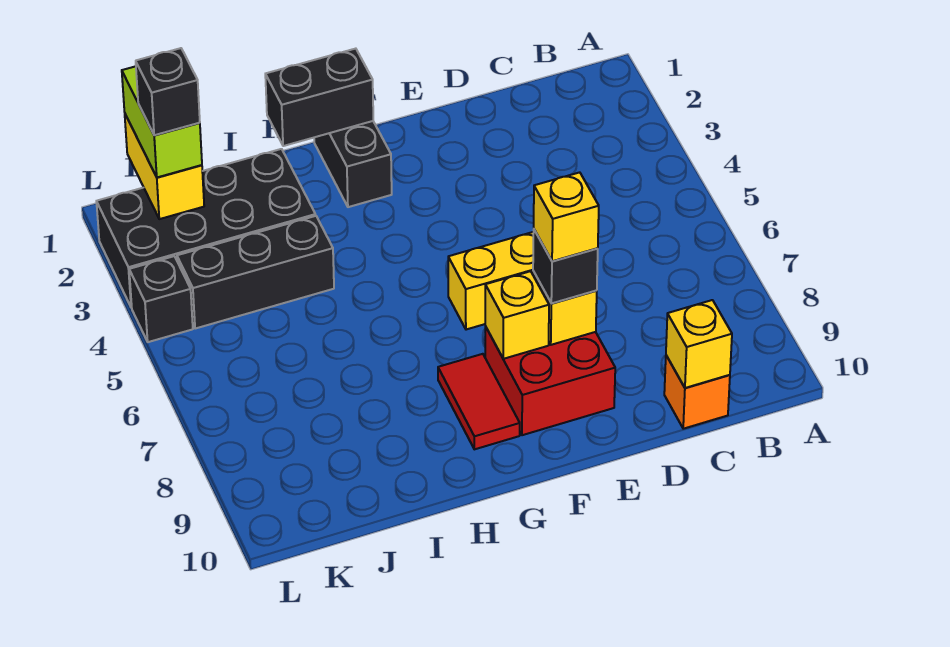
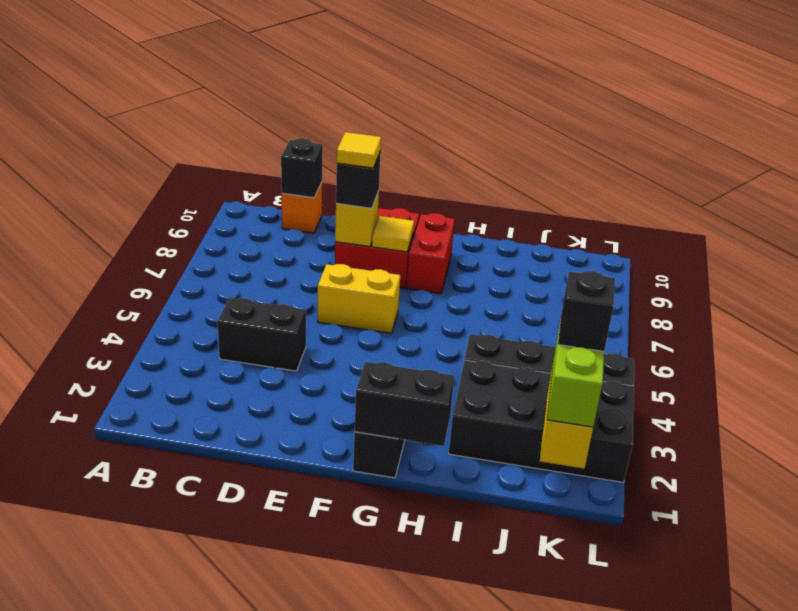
none -> black brick C4:D4 level 1
yellow brick C10 level 2 -> black brick C10 level 2
yellow brick E8 level 4 -> yellow tile E8 level 4
yellow brick F8 level 2 -> yellow tile F8 level 2
red tile G8:G9 level 1 -> red brick G8:G9 level 1

